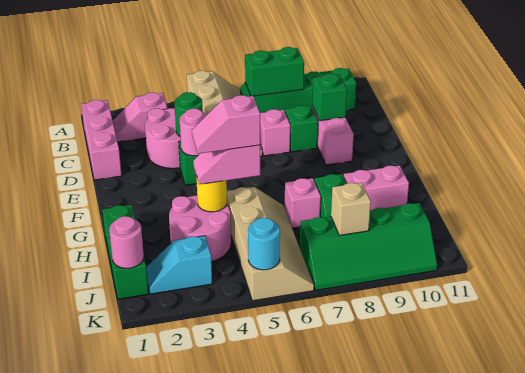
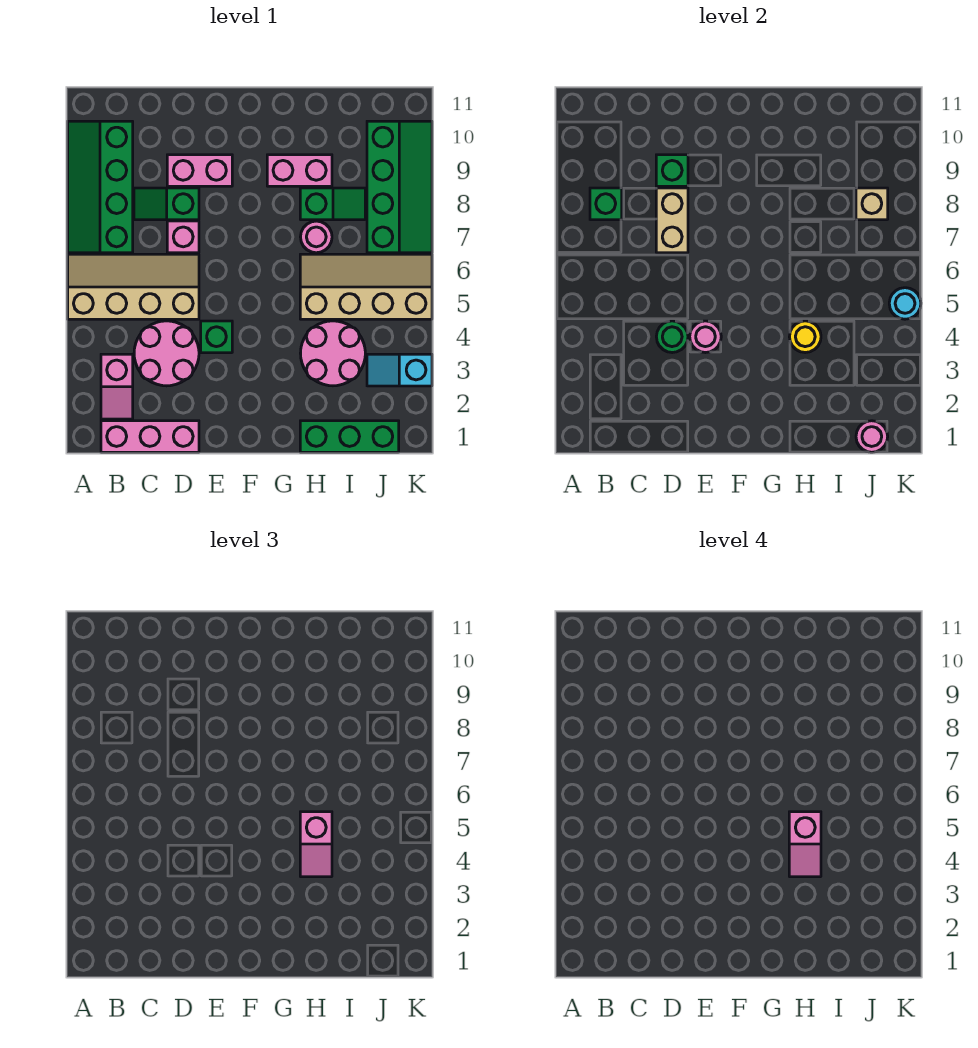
green brick B7:B8 level 2 -> green brick B8 level 2
none -> tan brick D7:D8 level 2
pink brick H7 level 1 -> pink round brick H7 level 1
pink brick H9:H10 level 1 -> pink brick G9:H9 level 1
cyan slope J2:J3 level 1 top 3 -> cyan slope J3:K3 level 1 top K

